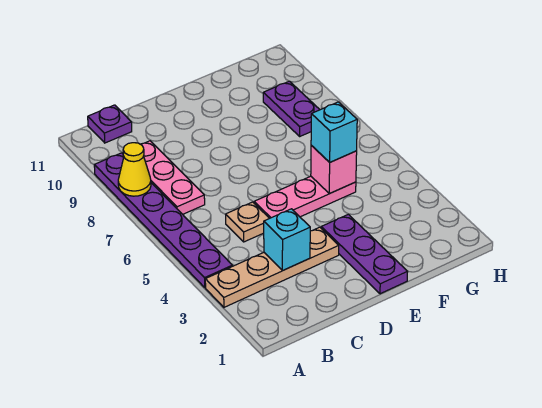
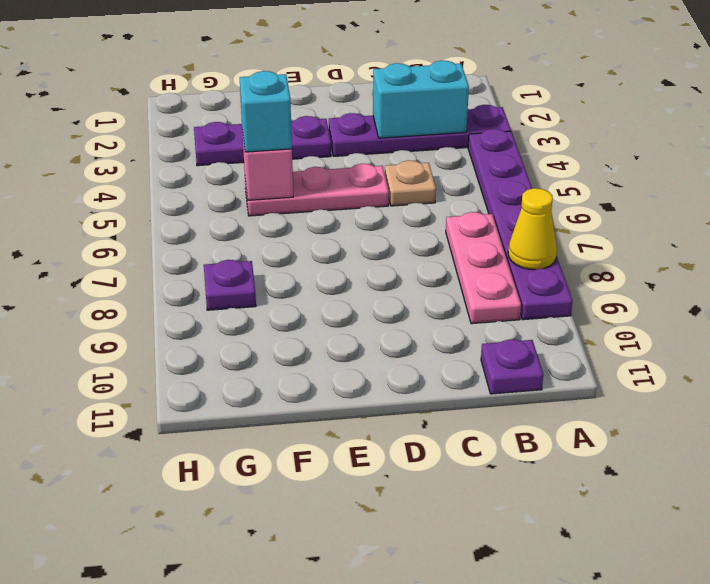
tan plate A3:D3 level 1 -> purple plate A3:D3 level 1
cyan brick C3 level 2 -> cyan brick B3:C3 level 2
purple plate E1:E3 level 1 -> purple plate E3:G3 level 1
purple plate G8:G9 level 1 -> purple plate G8 level 1

